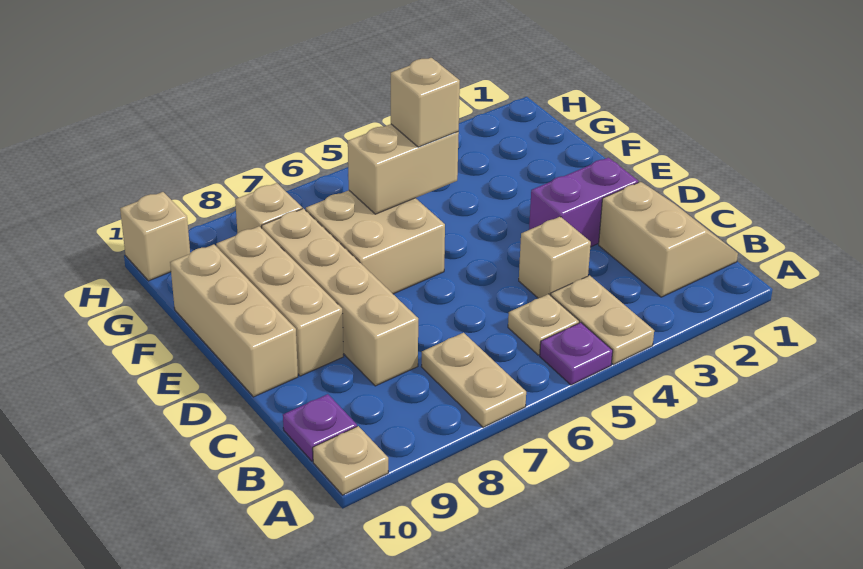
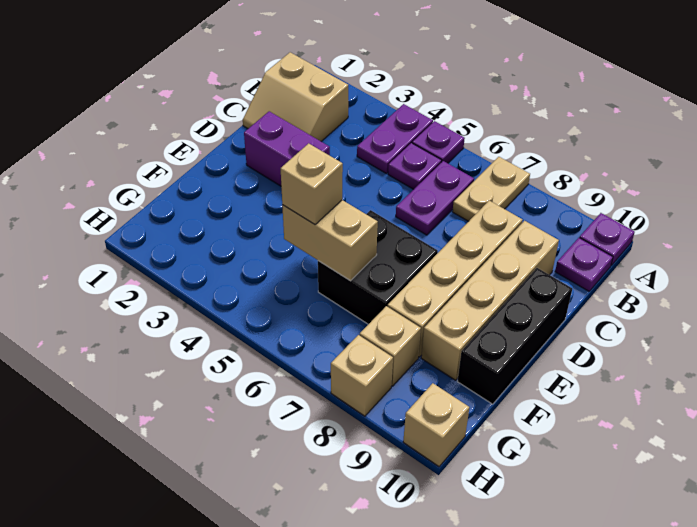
tan plate A4:B4 level 1 -> purple plate A4:B4 level 1
tan plate A10 level 1 -> purple plate A10 level 1
tan slope B1:C2 level 1 top 2 -> tan slope B1:C2 level 1 top B
tan plate B5 level 1 -> purple plate B5 level 1
none -> purple plate B6:C6 level 1
tan brick C4 level 1 -> tan brick H8 level 1
tan brick D9:F9 level 1 -> tan brick C9:F9 level 1
tan brick D10:F10 level 1 -> black brick D10:F10 level 1
tan brick E6:F7 level 1 -> black brick E6:F7 level 1

